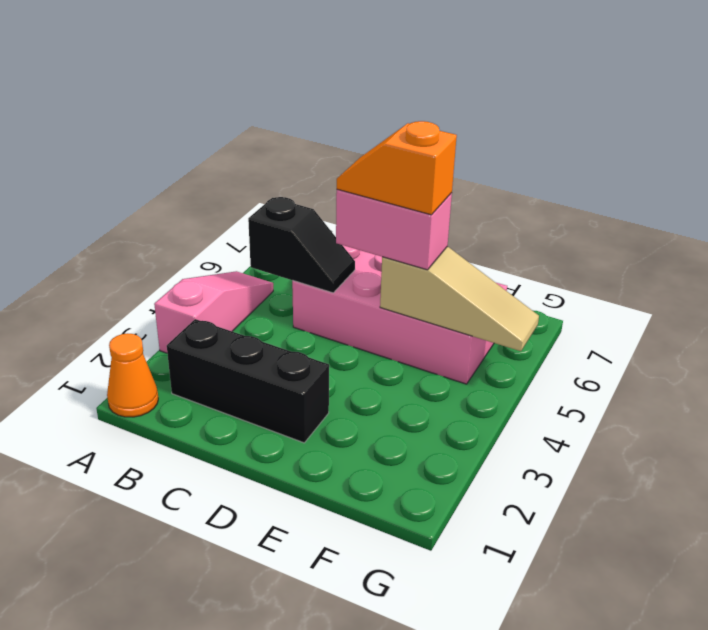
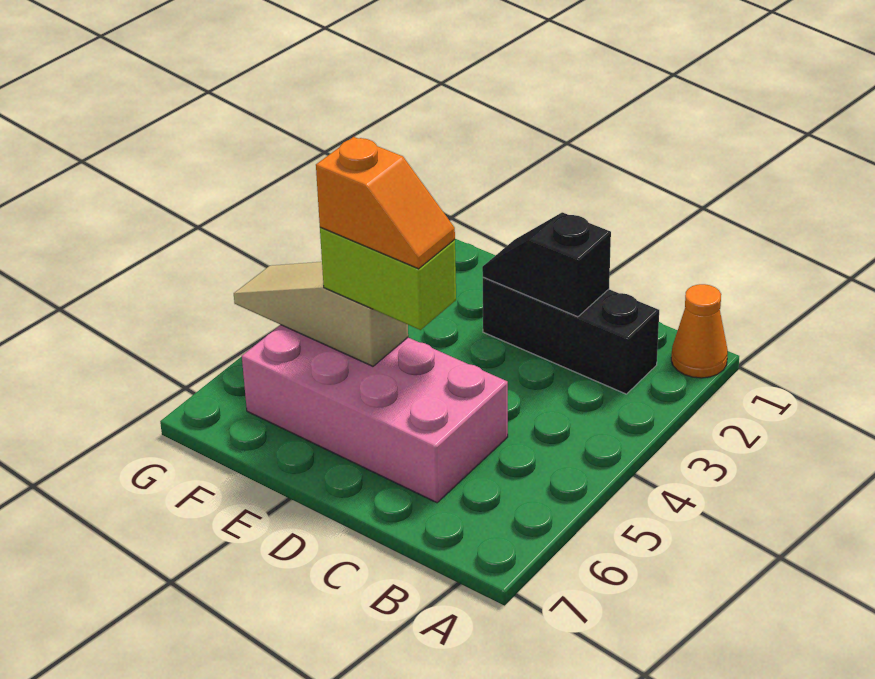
pink slope A3:A5 level 1 top 3 -> none
black slope B5:C5 level 2 top B -> black slope C2:D2 level 2 top C
pink brick D5:E5 level 3 -> lime brick D5:E5 level 3

